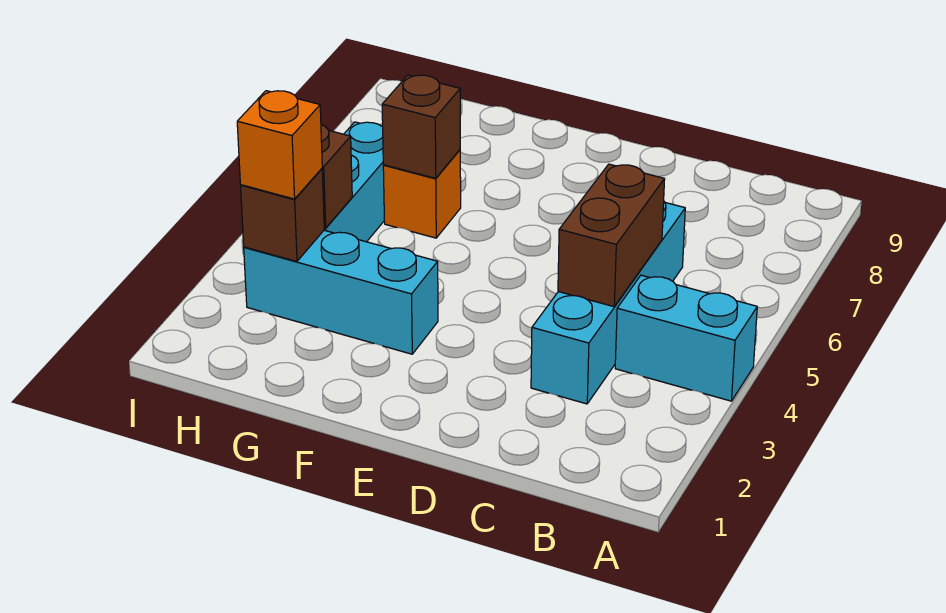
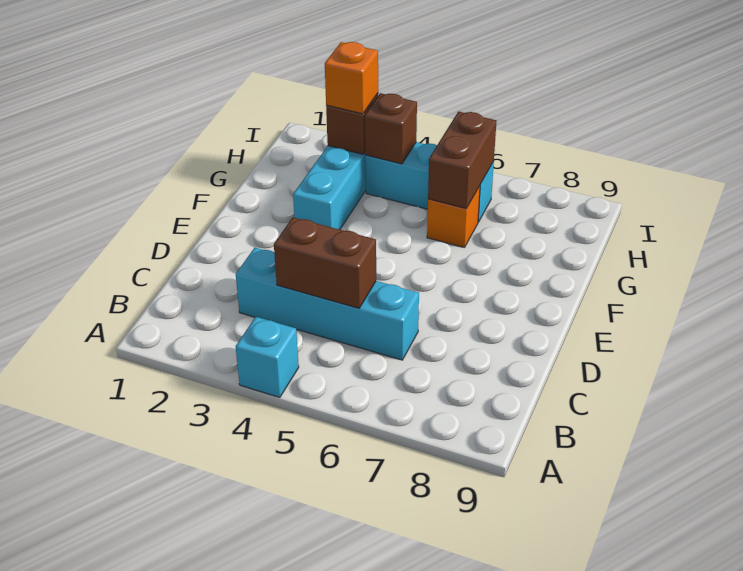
cyan brick A4:B4 level 1 -> cyan brick A4 level 1
brown brick G6 level 2 -> brown brick G6:H6 level 2

